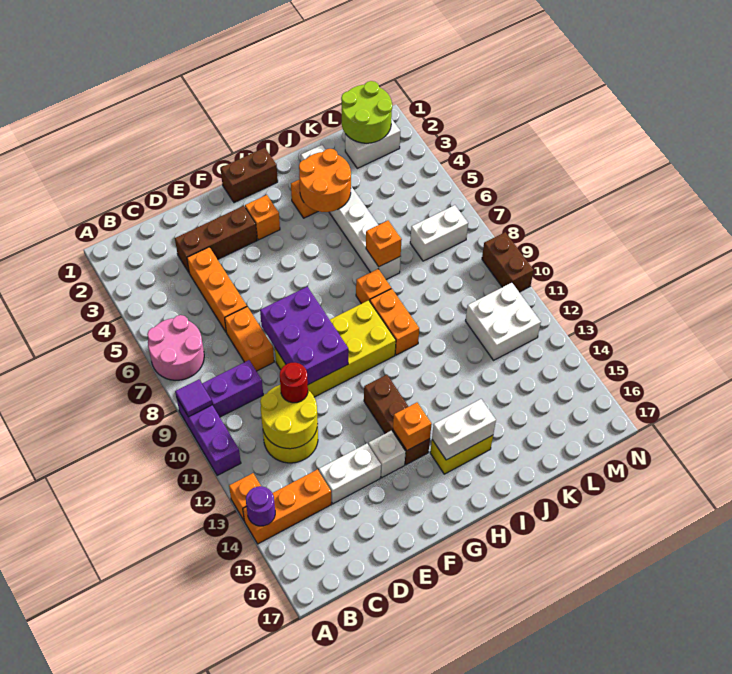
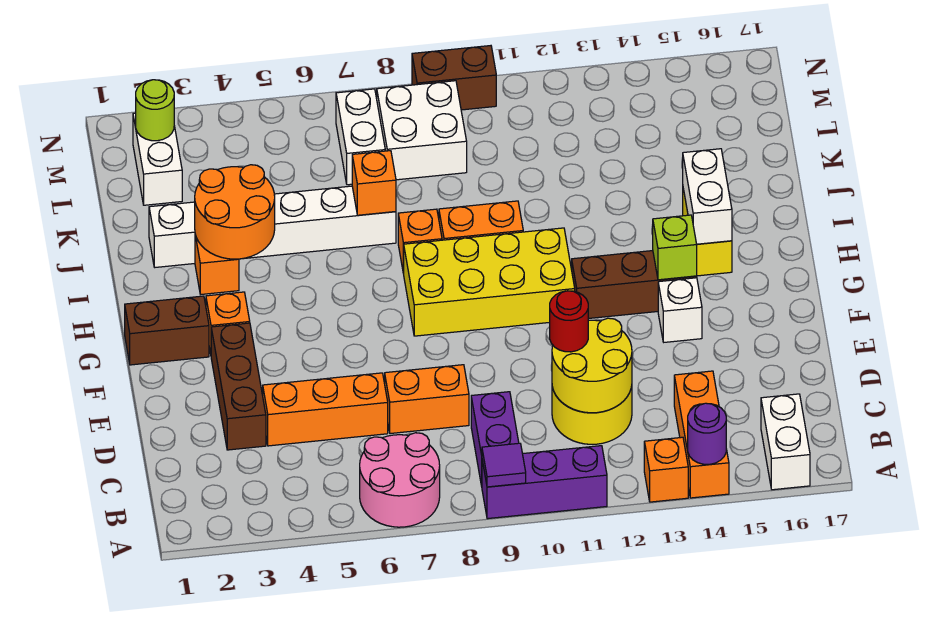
white brick D14:E14 level 1 -> white brick A16:B16 level 1
purple brick E8:F10 level 2 -> none
yellow brick E9:H10 level 1 -> yellow brick G8:H11 level 1
brown brick G1:H1 level 1 -> brown brick G1:G2 level 1
orange brick G14 level 2 -> lime brick G14 level 2
lime round brick L1:M2 level 2 -> lime round brick M2 level 2
white brick L11:M12 level 1 -> white brick L8:M9 level 1

